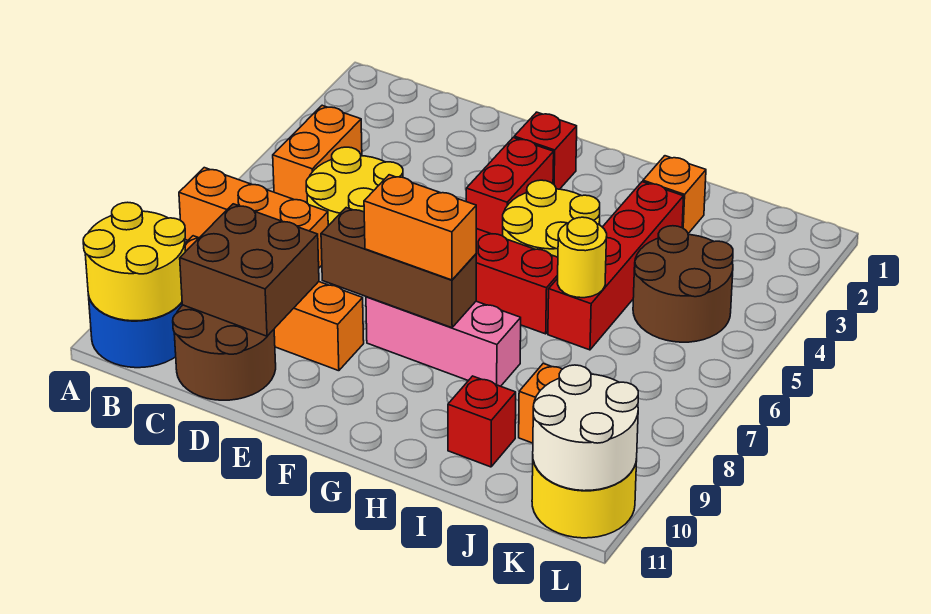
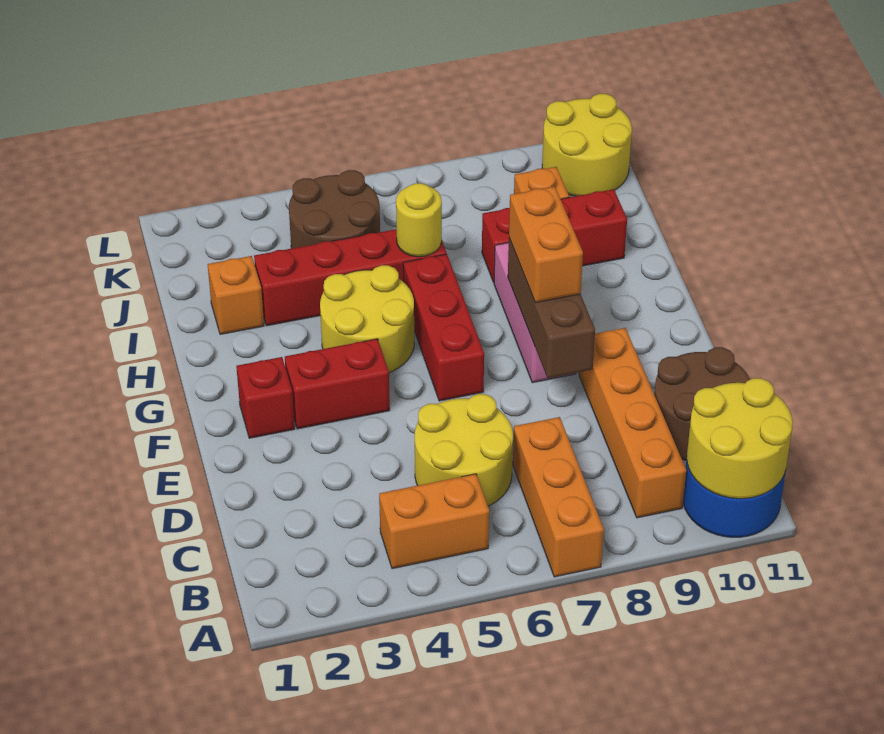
brown brick C9:D10 level 2 -> none
red brick I10 level 1 -> red brick I8:I10 level 1
white round brick K10:L11 level 2 -> none

